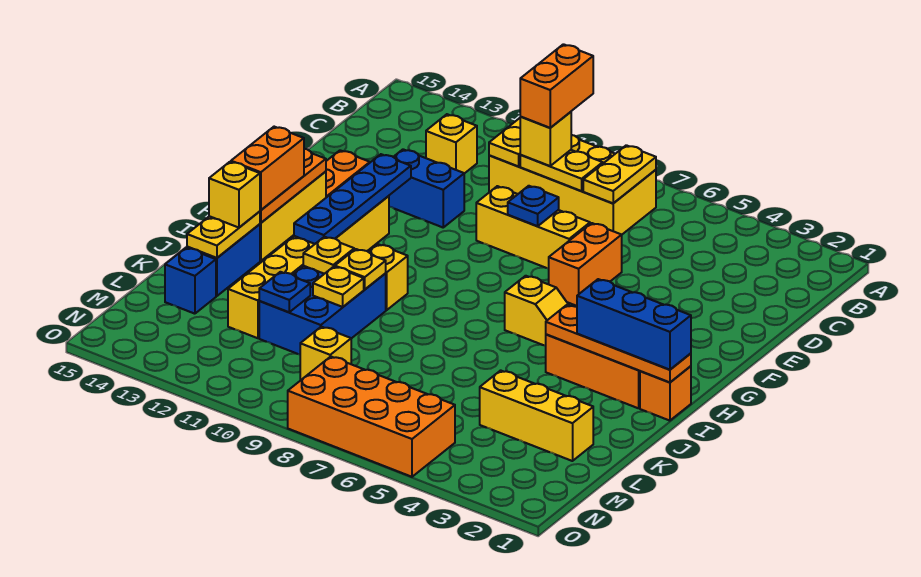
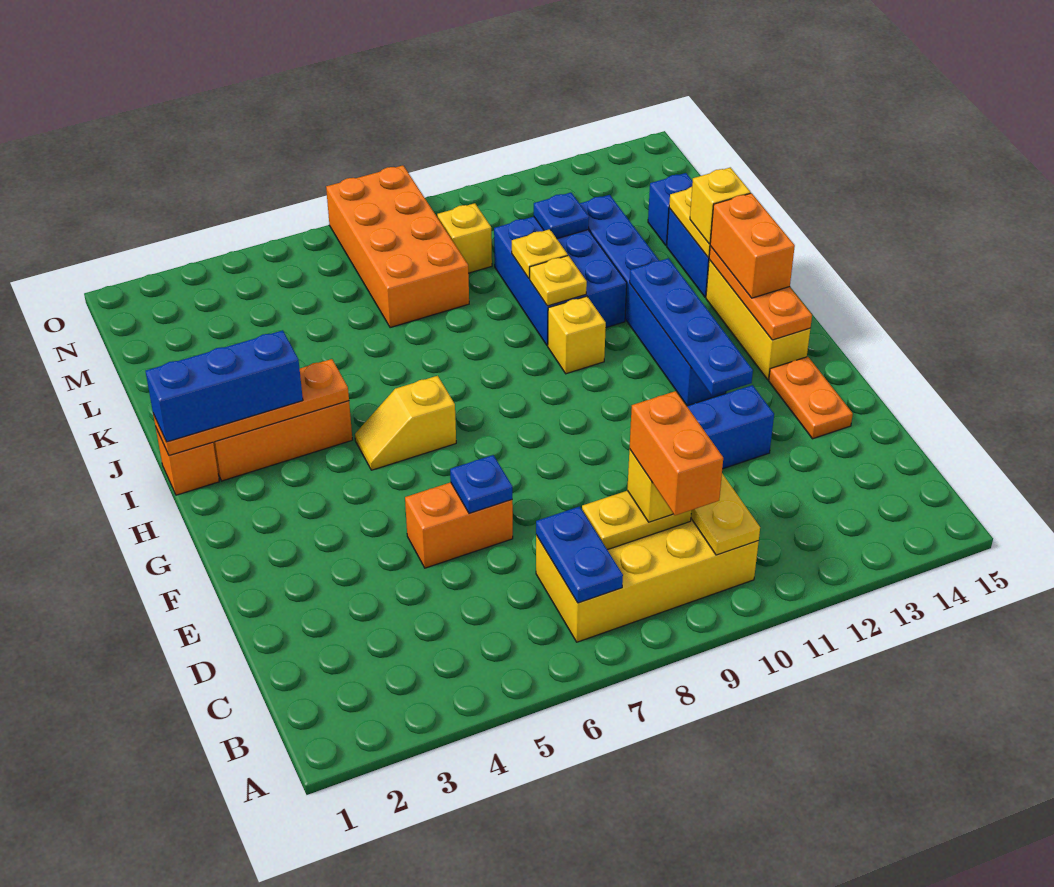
yellow plate B7:C7 level 2 -> blue plate B7:C7 level 2
yellow brick C12 level 1 -> none
orange brick E6:F6 level 1 -> orange brick E5:E6 level 1
yellow brick E7:E9 level 1 -> none
blue plate E8 level 2 -> blue plate E6 level 2
yellow brick G12:L12 level 1 -> blue brick G12:L12 level 1
yellow plate J11 level 2 -> none
yellow brick L2:L4 level 1 -> none
orange brick N5:O8 level 1 -> orange brick L7:O8 level 1

